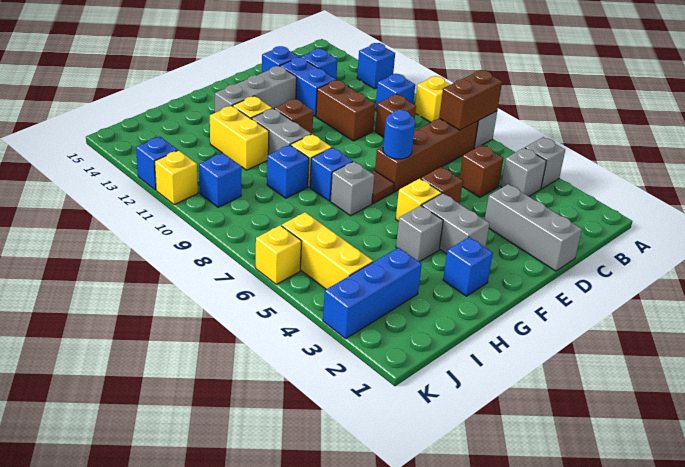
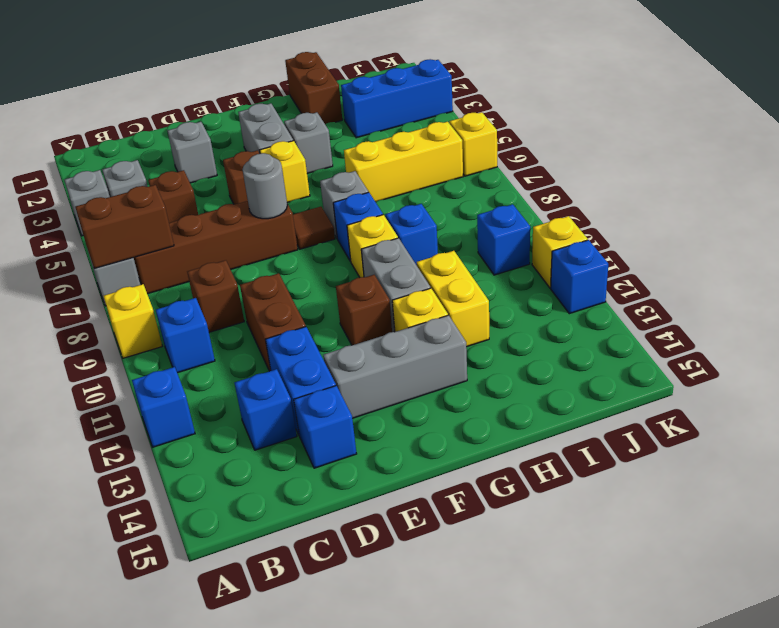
grey brick D1:D3 level 1 -> grey brick D3 level 1
blue round brick E7 level 2 -> grey round brick E7 level 2
blue brick G2 level 1 -> none
none -> brown brick H1:H2 level 1
yellow brick J4:J6 level 1 -> yellow brick H6:J6 level 1

